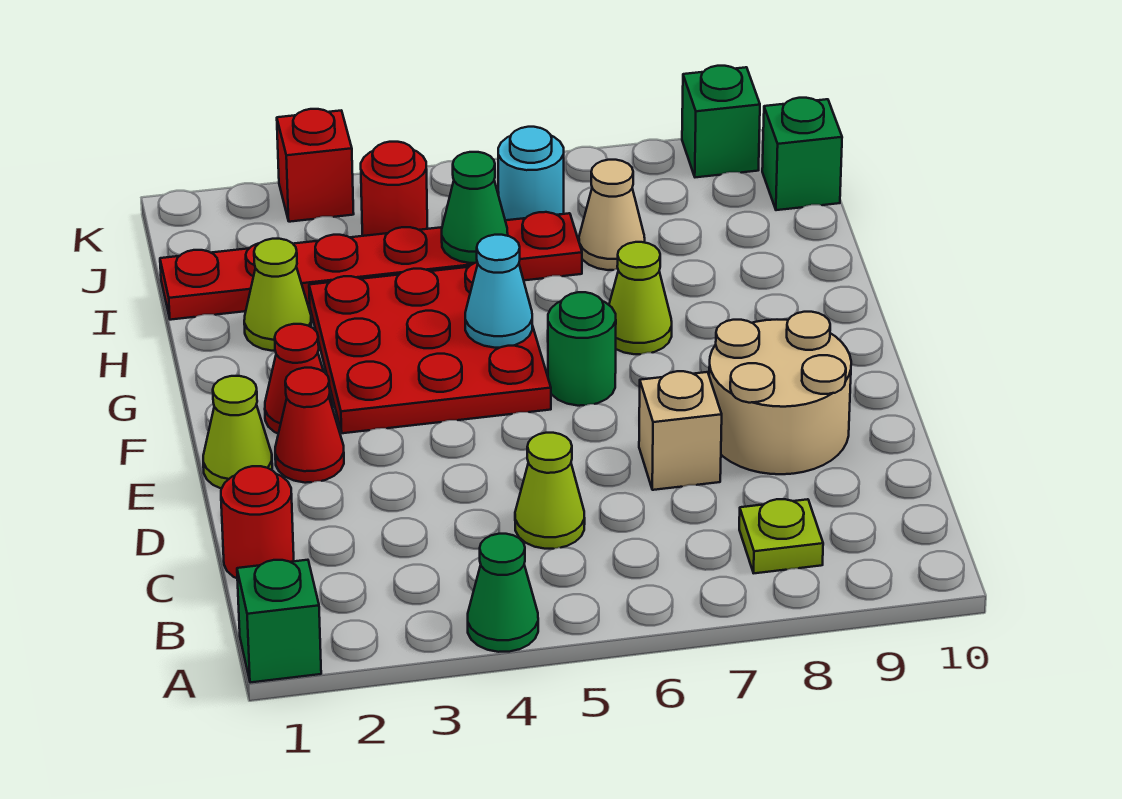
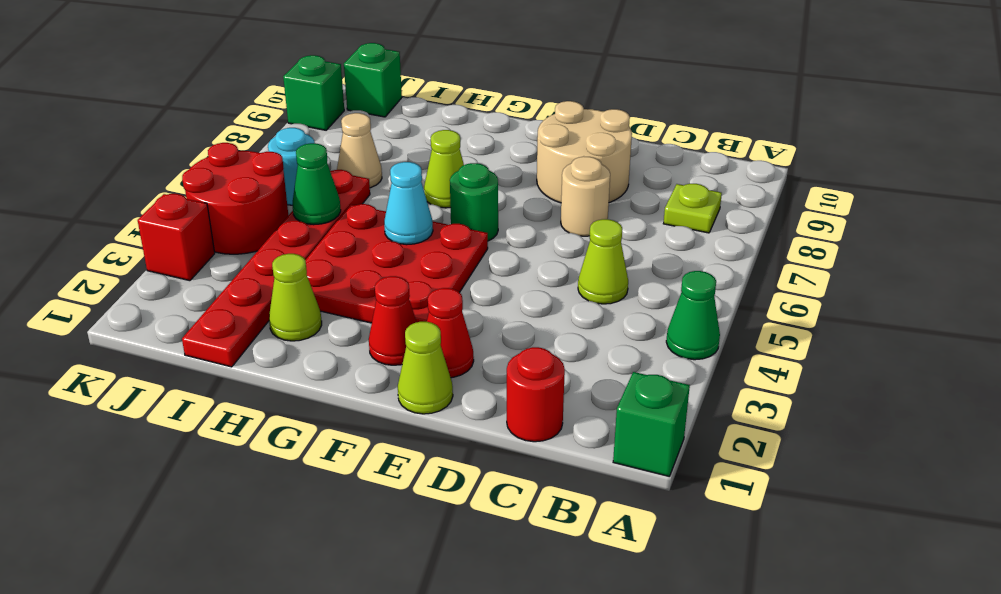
tan brick D7 level 1 -> tan round brick D7 level 1
red round brick J4 level 1 -> red round brick J4:K5 level 1

